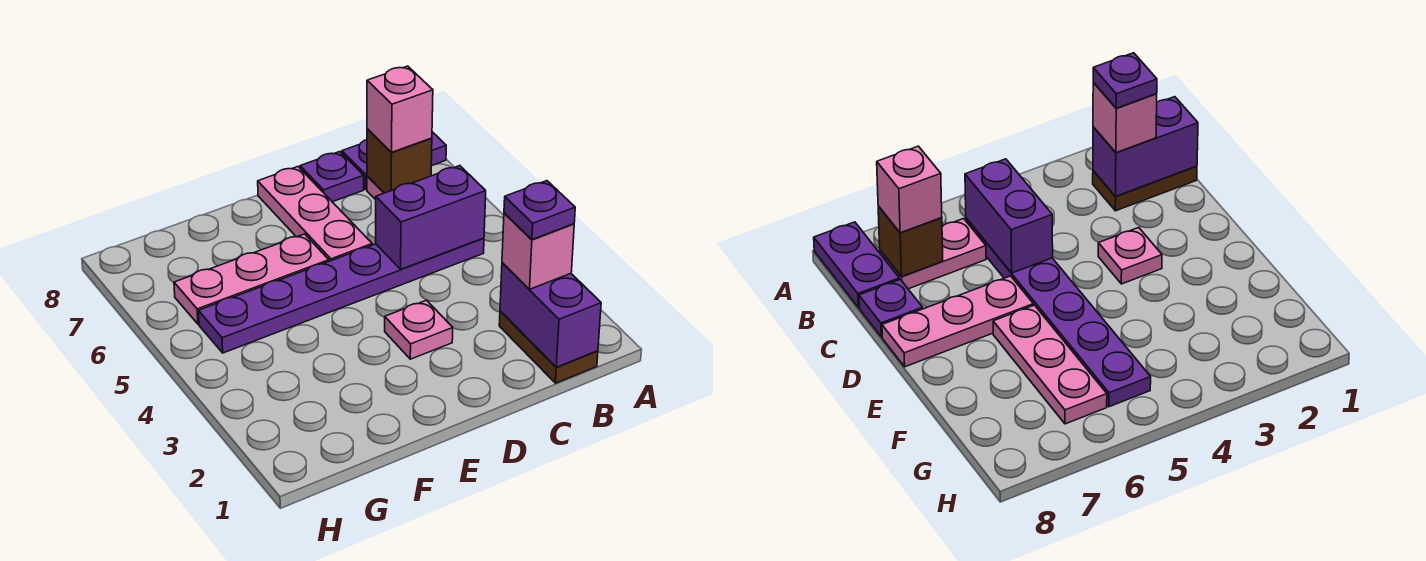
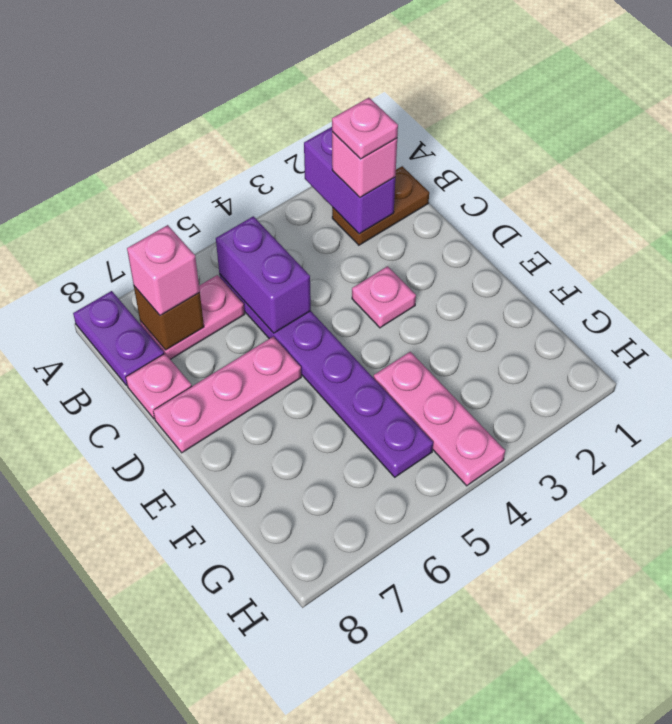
purple brick B1:B2 level 2 -> purple brick A2:B2 level 2
purple plate B2 level 4 -> pink plate B2 level 4
purple plate C8 level 1 -> pink plate C8 level 1
pink plate E6:G6 level 1 -> pink plate F4:H4 level 1

